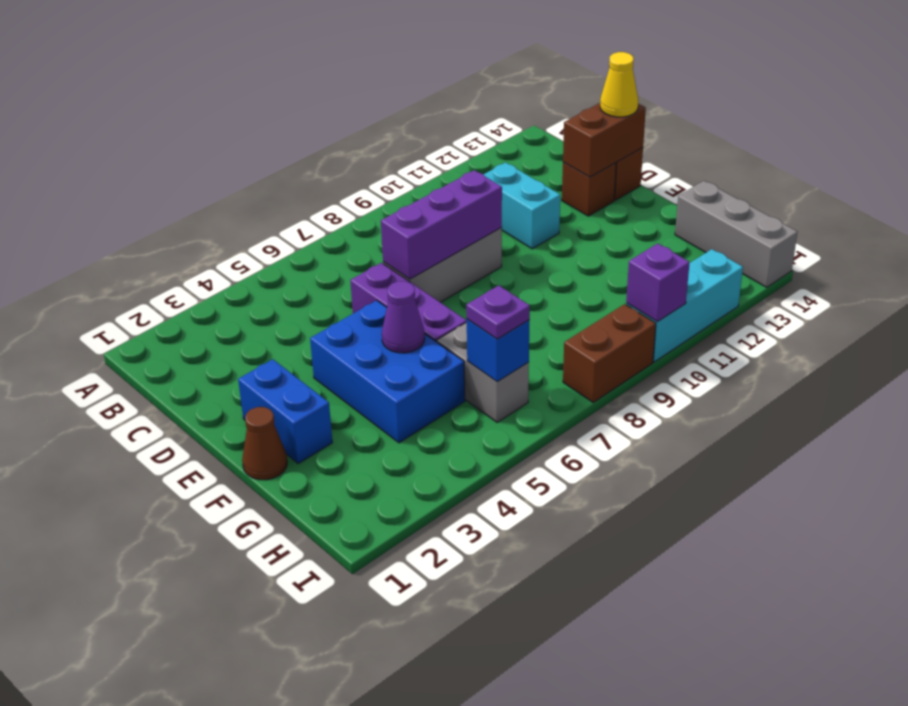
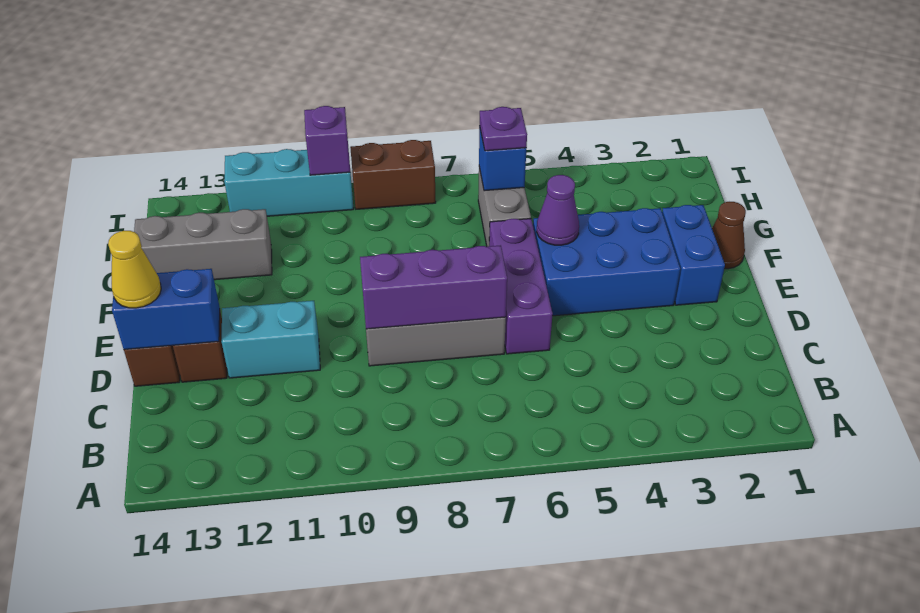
cyan brick C11:D11 level 1 -> cyan brick D11:D12 level 1
brown brick D13:D14 level 2 -> blue brick D13:D14 level 2
blue brick E4:G5 level 1 -> blue brick E3:F5 level 1
grey brick G14:I14 level 1 -> grey brick G12:G14 level 1

